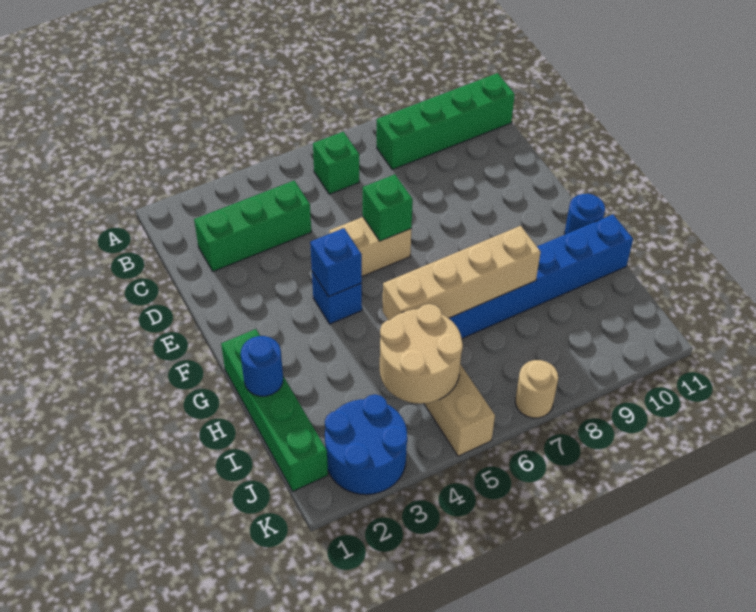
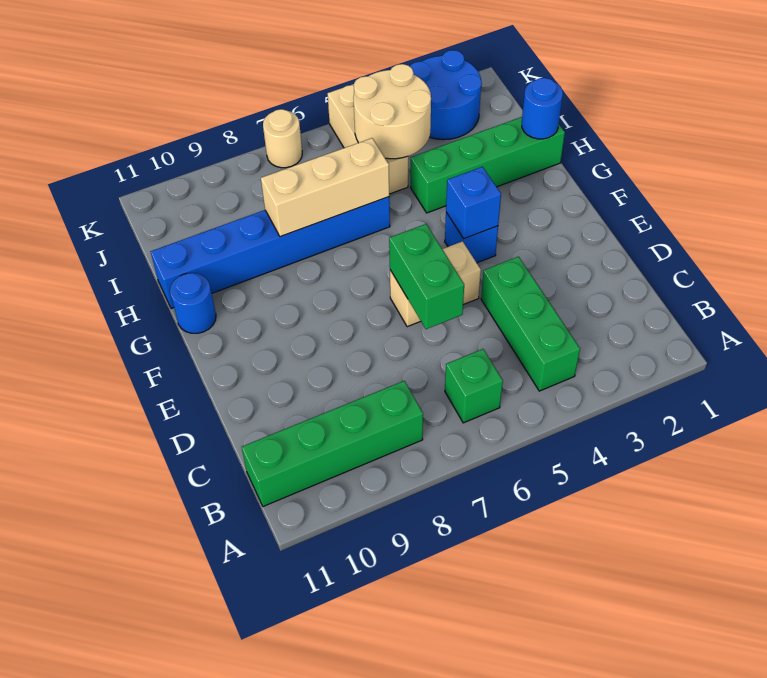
green brick C2:C4 level 1 -> green brick B4:D4 level 1
green brick E6 level 2 -> green brick D6:E6 level 2
green brick G1:J1 level 1 -> green brick H1:H4 level 1
tan brick H5:H8 level 2 -> tan brick H6:H8 level 2

